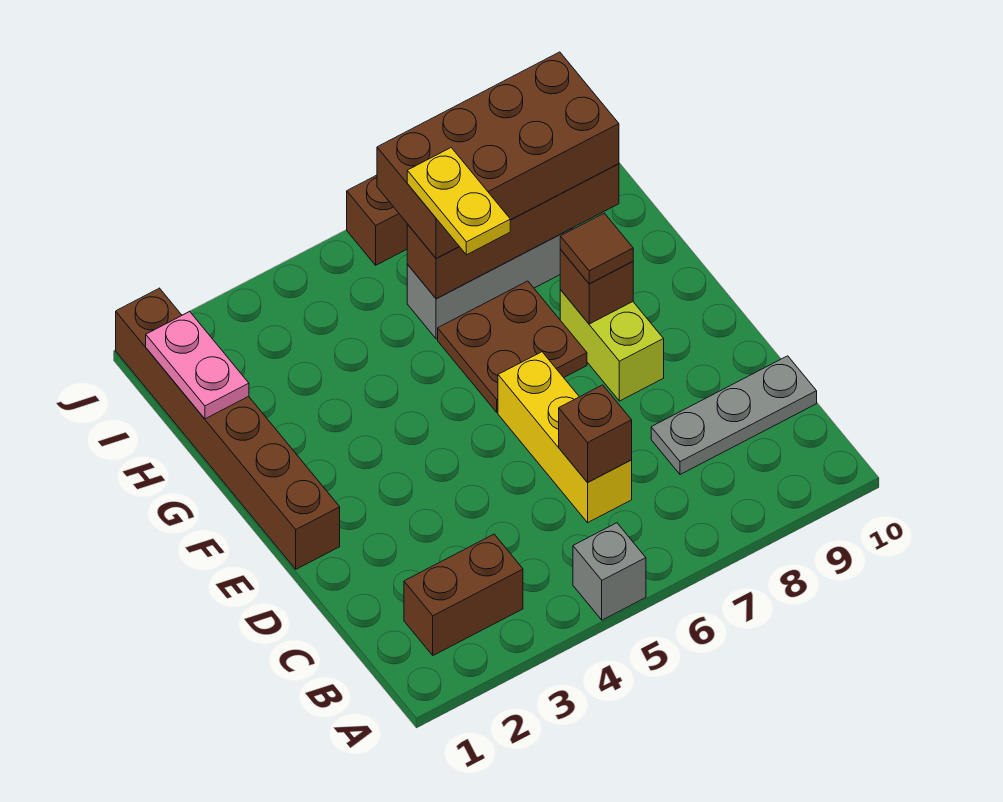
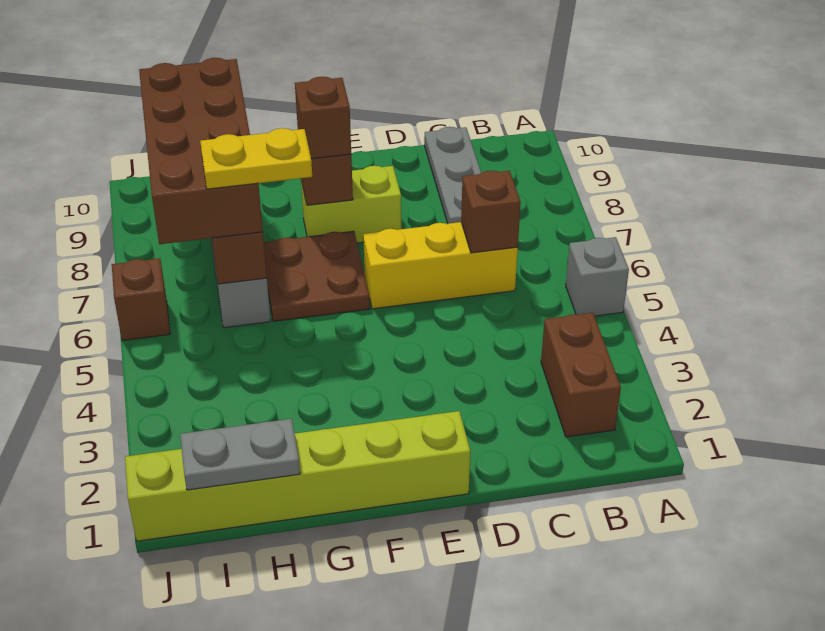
brown brick E1:J1 level 1 -> lime brick E1:J1 level 1
brown tile F8 level 3 -> brown brick F8 level 3
pink plate H1:I1 level 2 -> grey plate H1:I1 level 2

